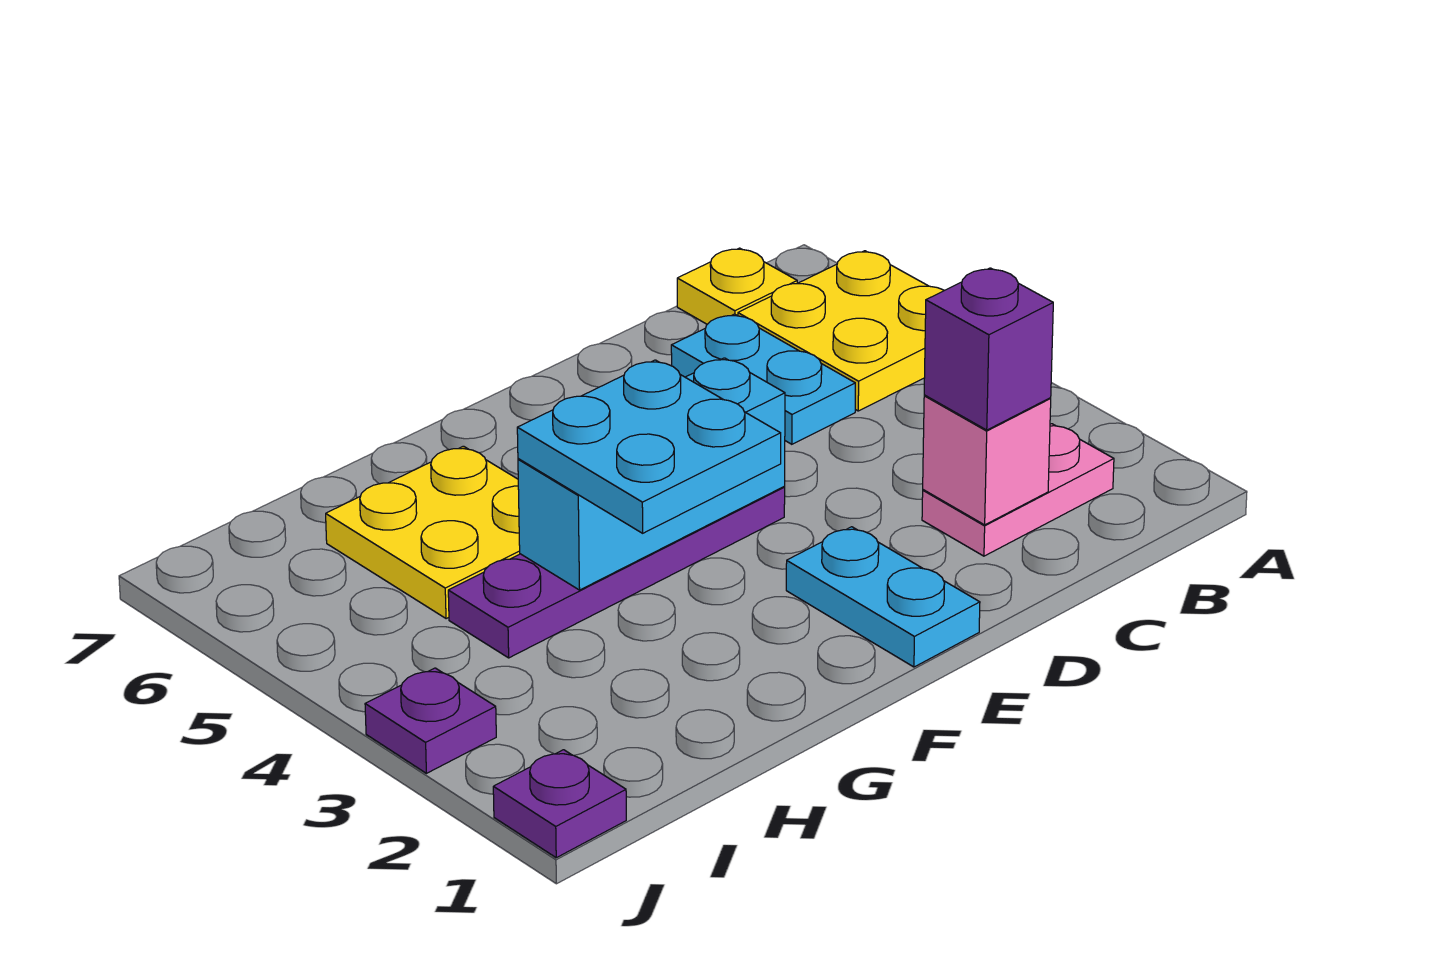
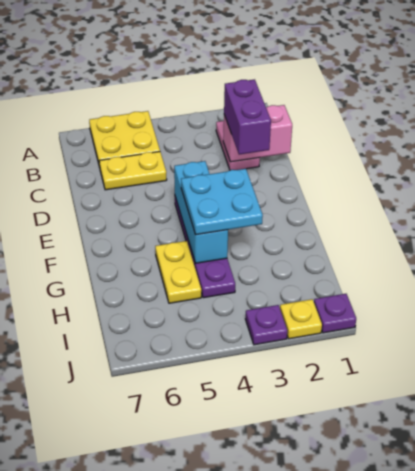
yellow plate B7 level 1 -> yellow plate J2 level 1
pink brick C2 level 2 -> pink brick C1:C2 level 2
purple brick C2 level 3 -> purple brick C2:D2 level 3
cyan plate C5:C6 level 1 -> yellow plate C5:C6 level 1
cyan plate E1:E2 level 1 -> none
yellow plate G5:H6 level 1 -> yellow plate G5:H5 level 1

